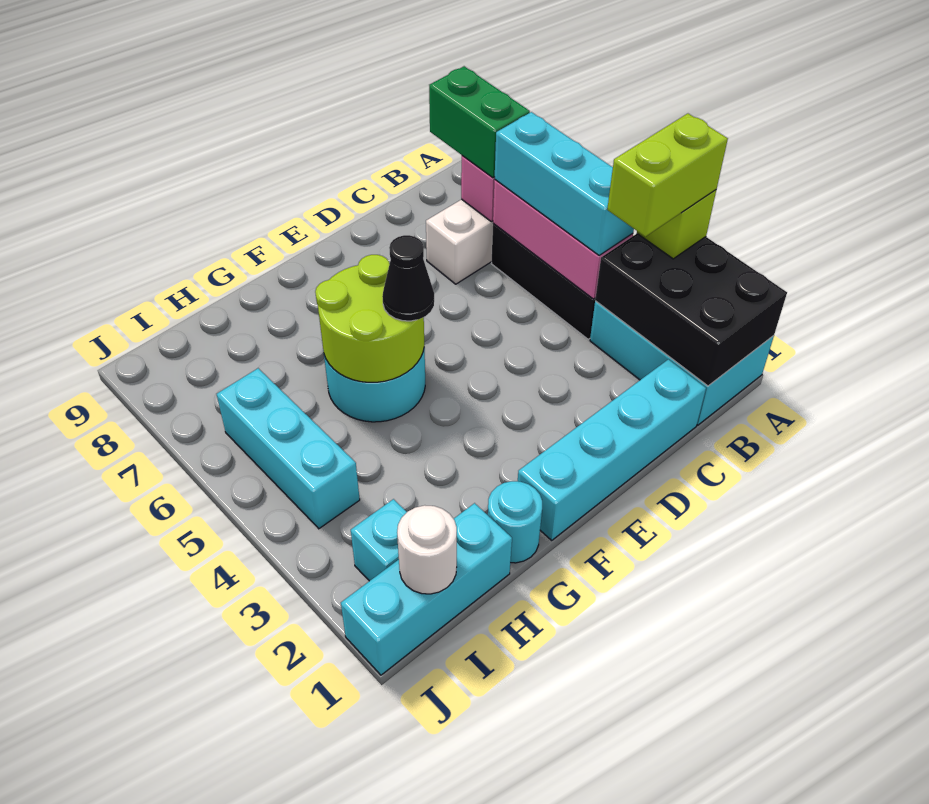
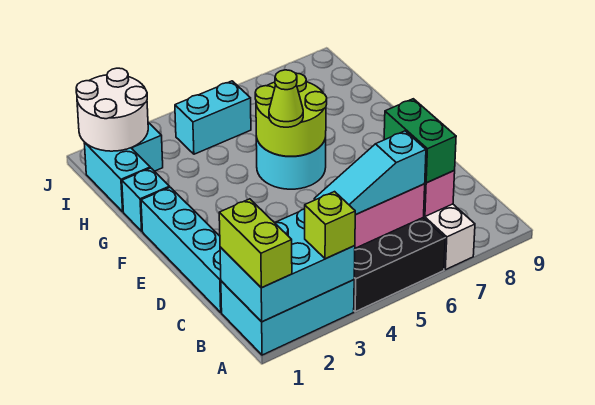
black brick A1:B3 level 2 -> cyan brick A1:B3 level 2
lime brick A3:B3 level 4 -> lime brick A1:B1 level 3
cyan brick B4:B6 level 3 -> cyan slope B4:B6 level 3 top 6
green brick B7:B8 level 3 -> green brick B7:C7 level 3
black cone F5 level 3 -> lime cone F5 level 3
cyan round brick G1 level 1 -> cyan brick G1 level 1
cyan brick H1:J1 level 1 -> cyan brick H1:I1 level 1
white round brick I1 level 2 -> white round brick I1:J2 level 2
cyan brick I4:I6 level 1 -> cyan brick I4:I5 level 1

